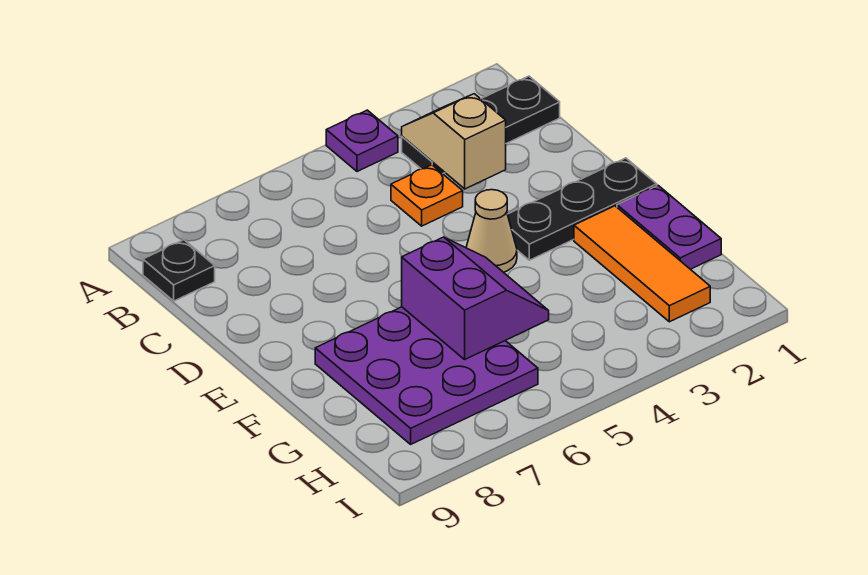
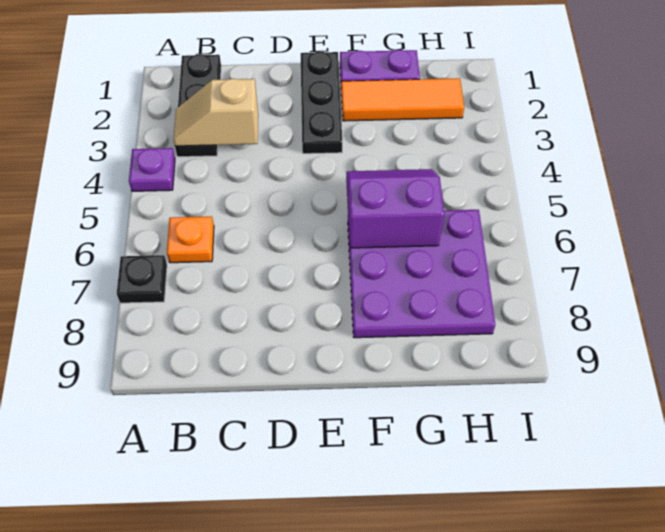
black plate B9 level 1 -> black plate A7 level 1
orange plate C4 level 1 -> orange plate B6 level 1
tan cone E4 level 1 -> none

